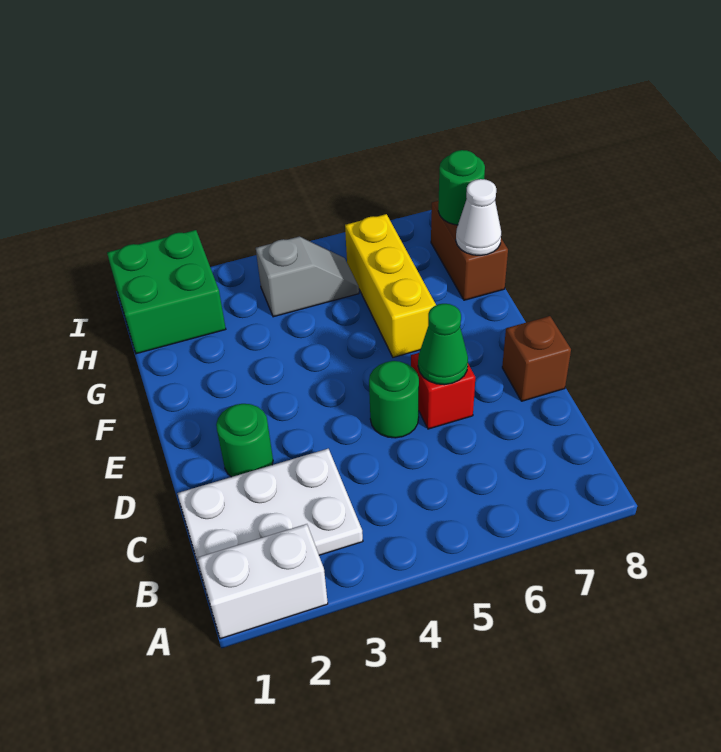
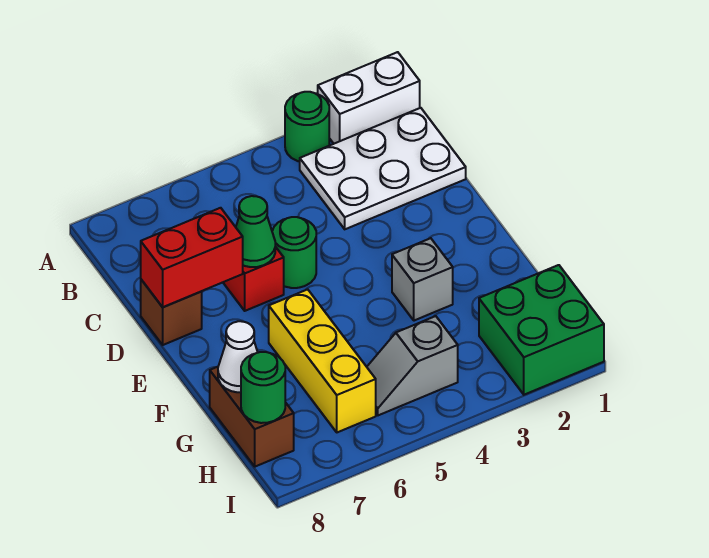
green round brick D2 level 1 -> green round brick A3 level 1
none -> red brick D7:D8 level 2
none -> grey brick F3 level 1

